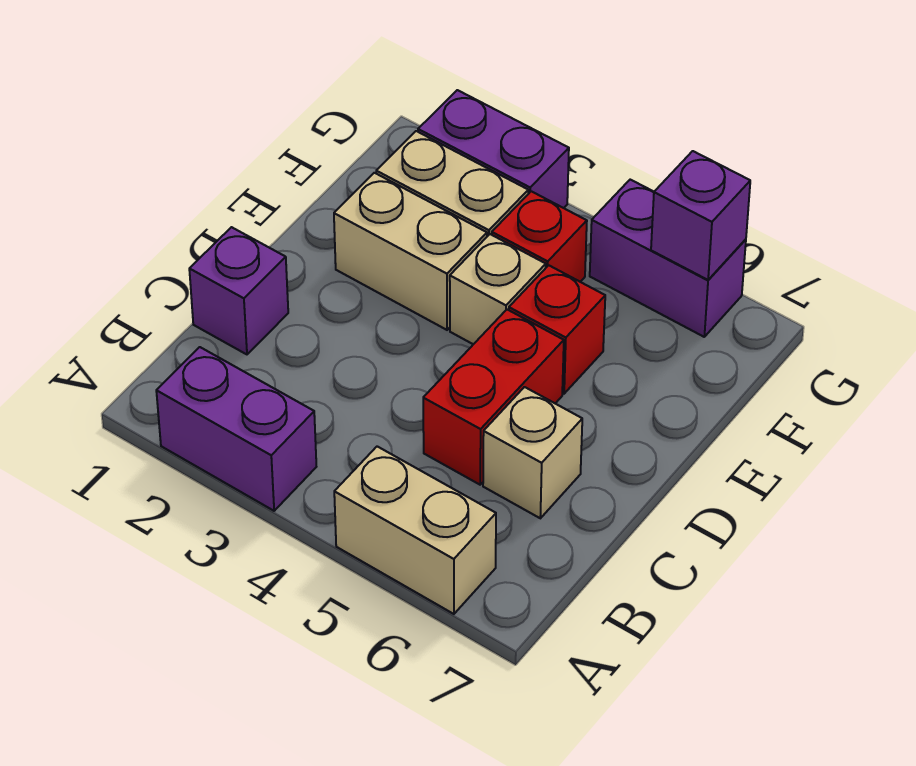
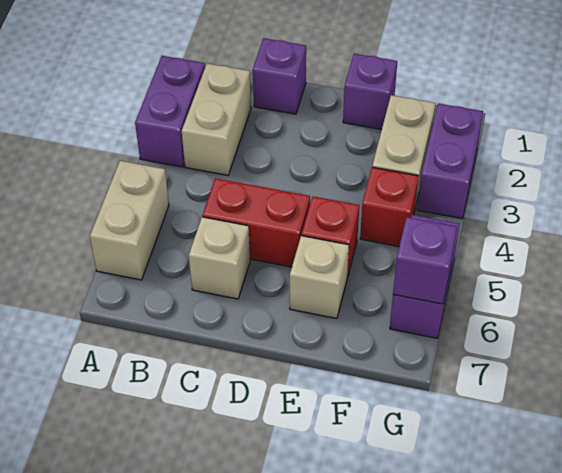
none -> purple brick E1 level 1
tan brick E2:E3 level 1 -> tan brick B2:B3 level 1
tan brick E4 level 1 -> tan brick E6 level 1

